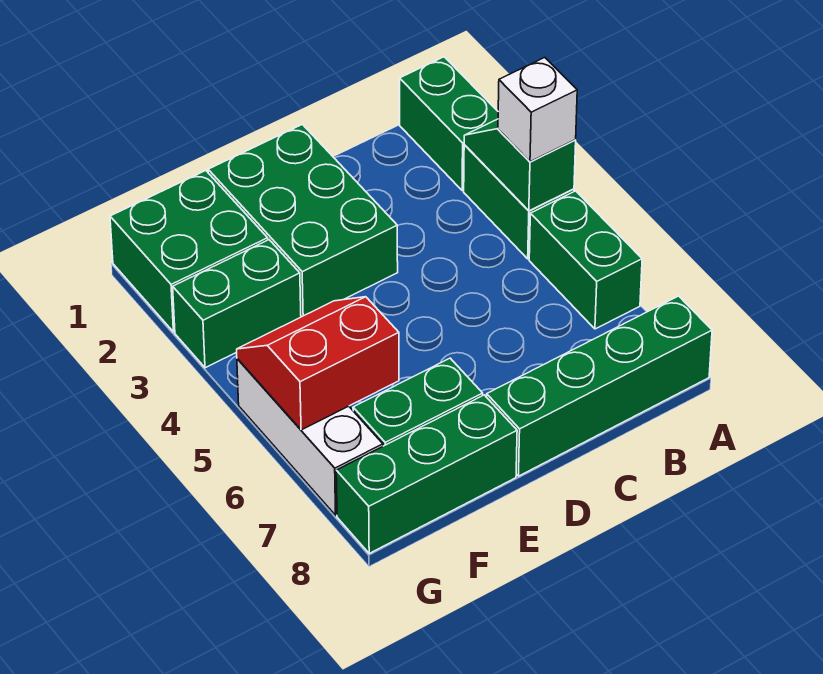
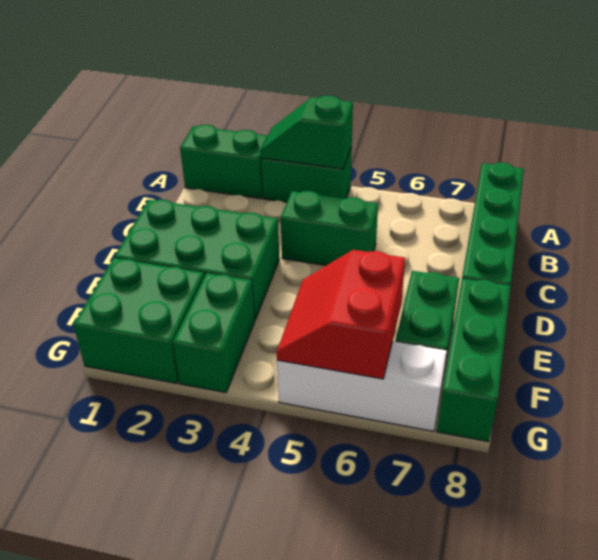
white brick A4 level 3 -> none
green brick A5:A6 level 1 -> green brick C4:C5 level 1

